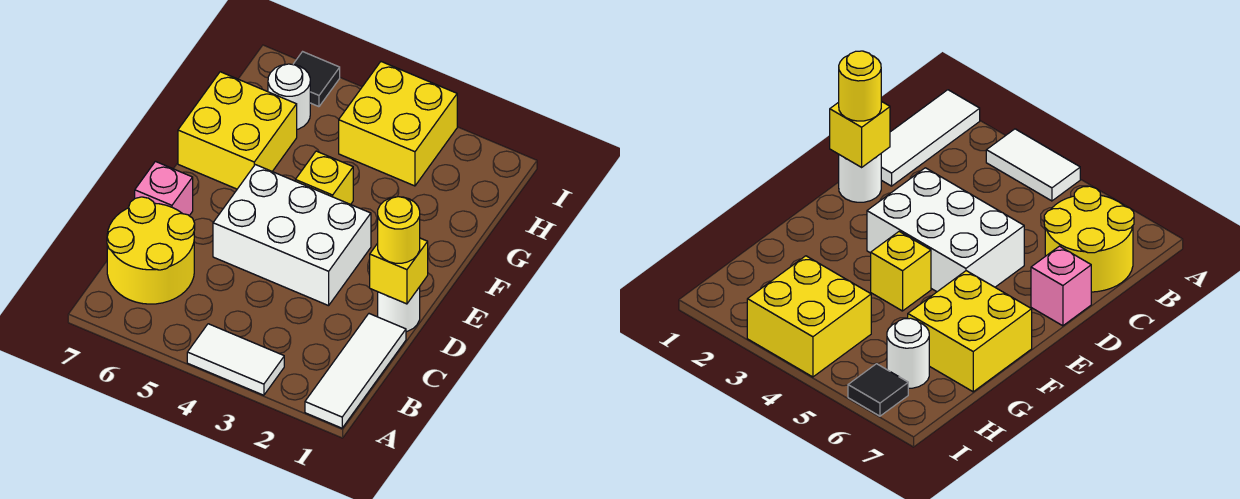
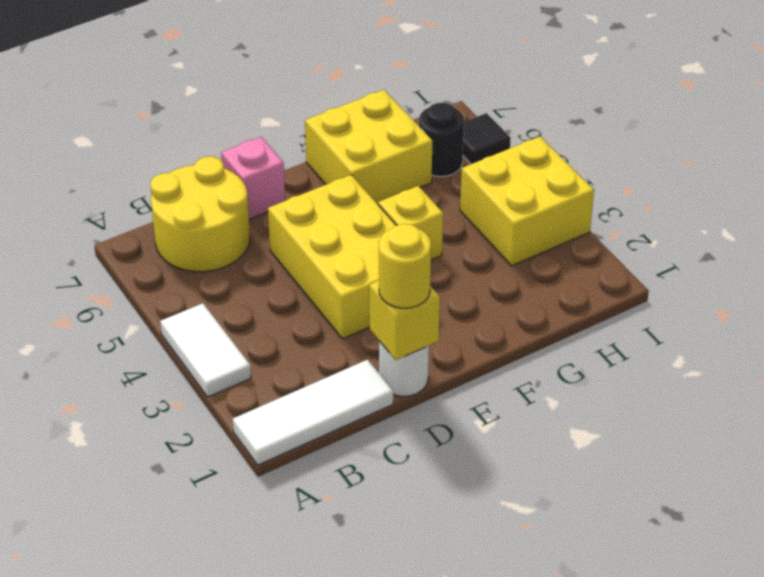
white brick D3:E5 level 1 -> yellow brick D3:E5 level 1
white round brick H6 level 1 -> black round brick H6 level 1

